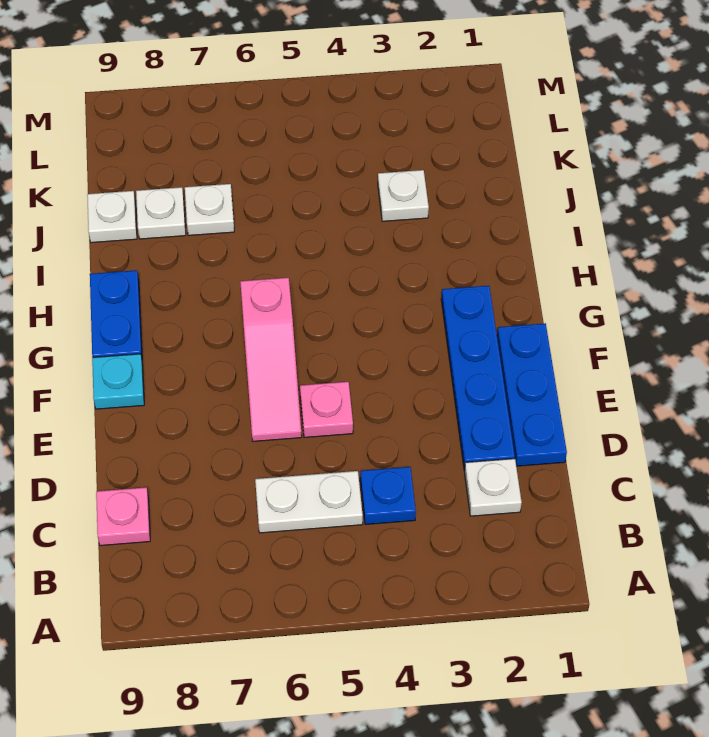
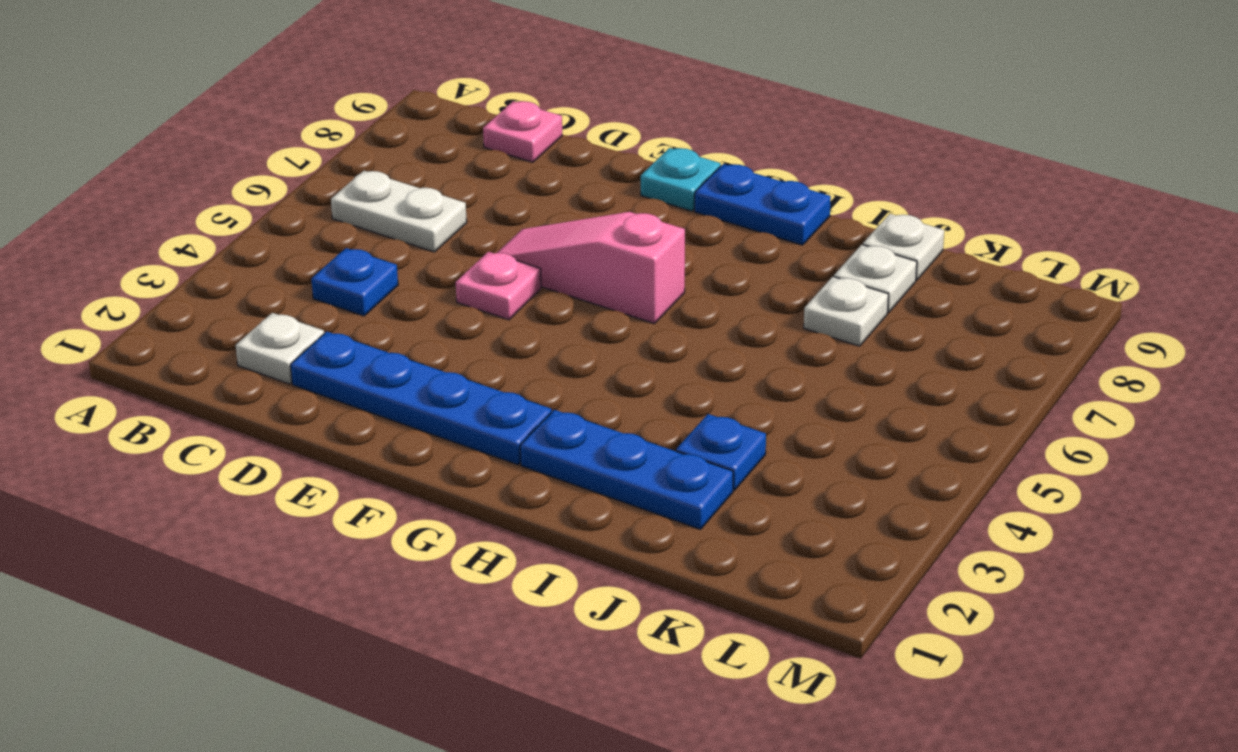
white plate C5:C6 level 1 -> white plate B6:C6 level 1
blue plate D1:F1 level 1 -> blue plate H2:J2 level 1
white plate J3 level 1 -> blue plate J3 level 1

